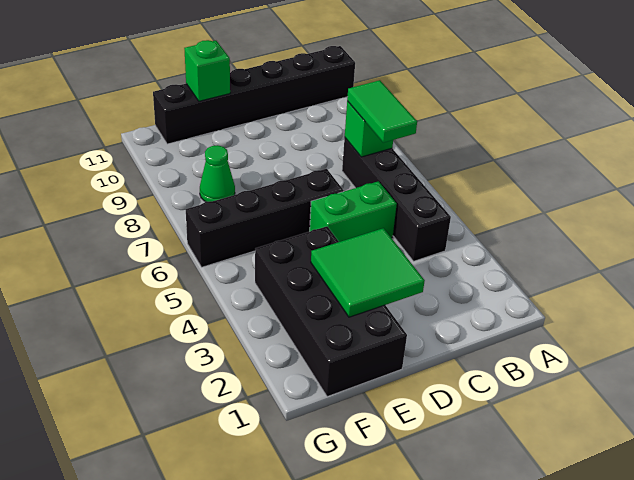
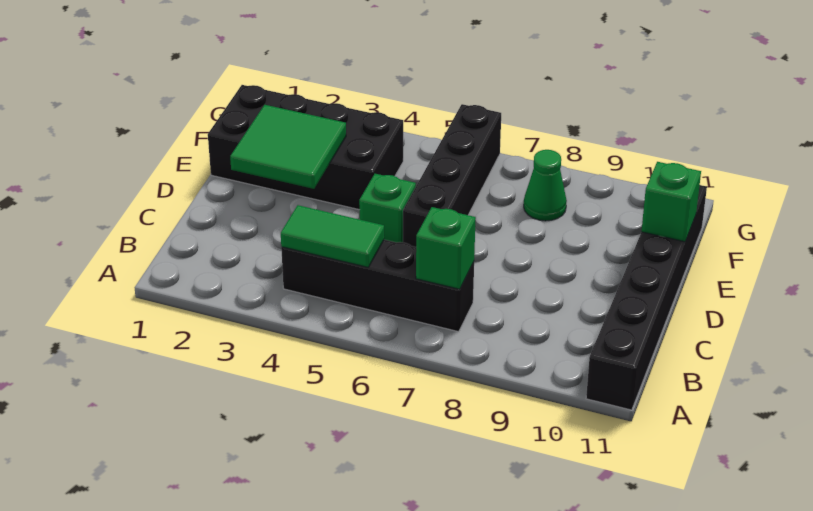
green tile B6:B7 level 3 -> green tile B4:B5 level 2
green brick C5:D5 level 1 -> green brick D5 level 1

